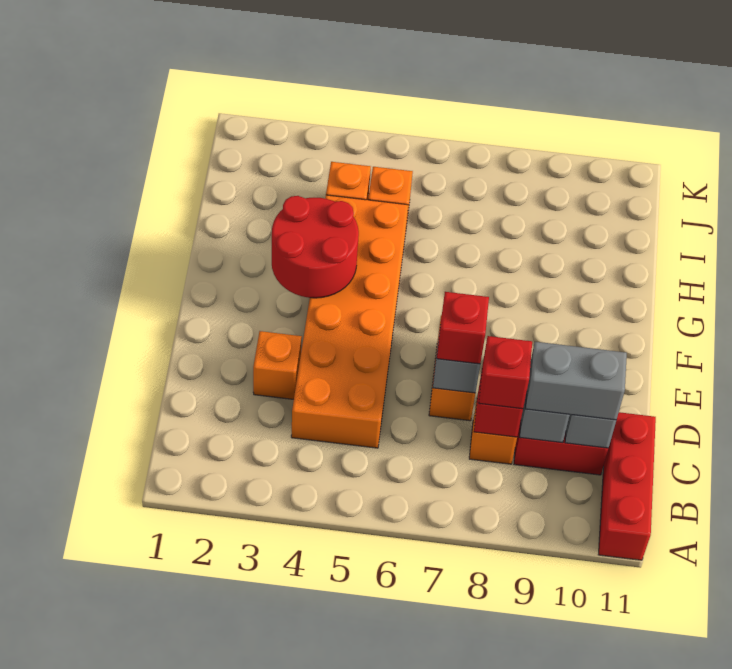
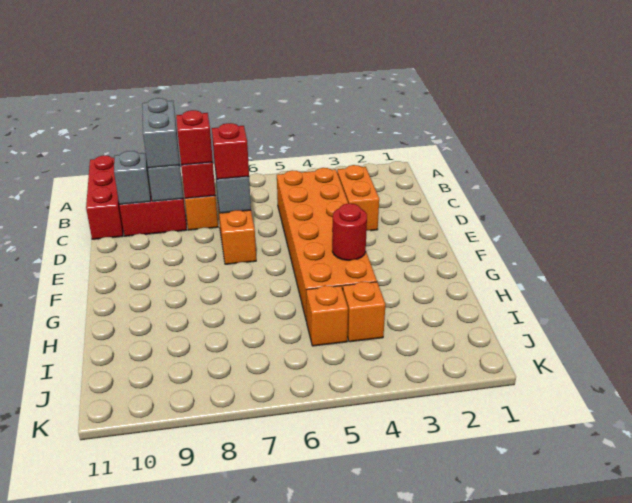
grey brick C9:C10 level 3 -> grey brick B9:C9 level 3
orange brick D3 level 1 -> orange brick C3:D3 level 1
red round brick F3:G4 level 2 -> red round brick G4 level 2

